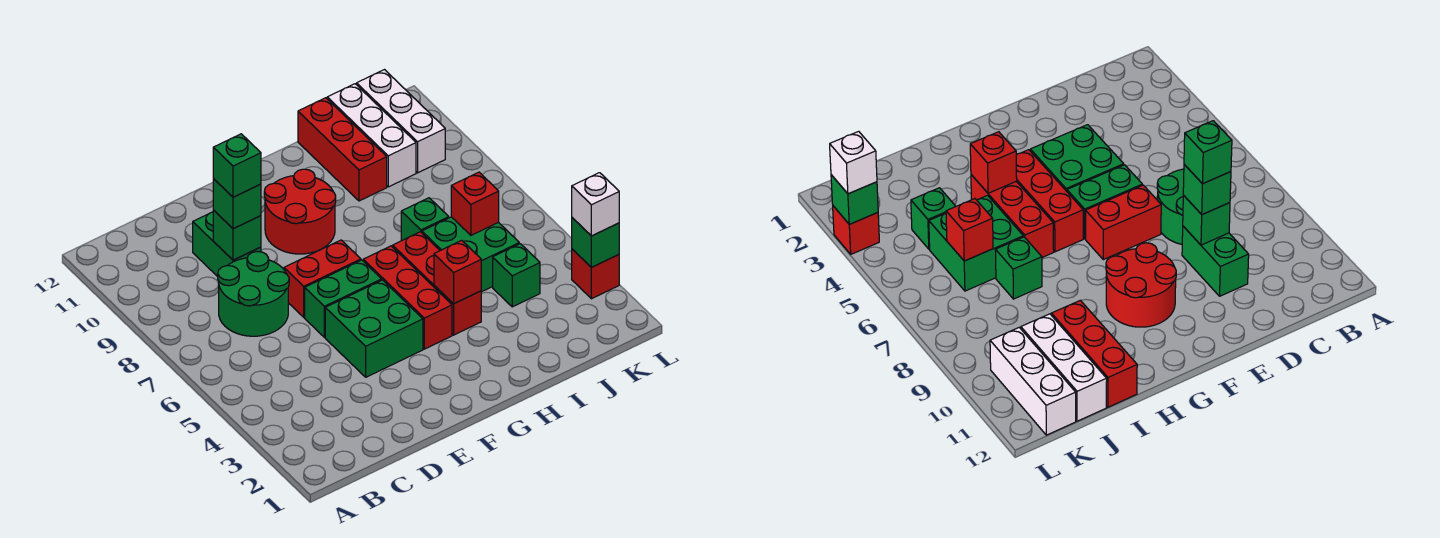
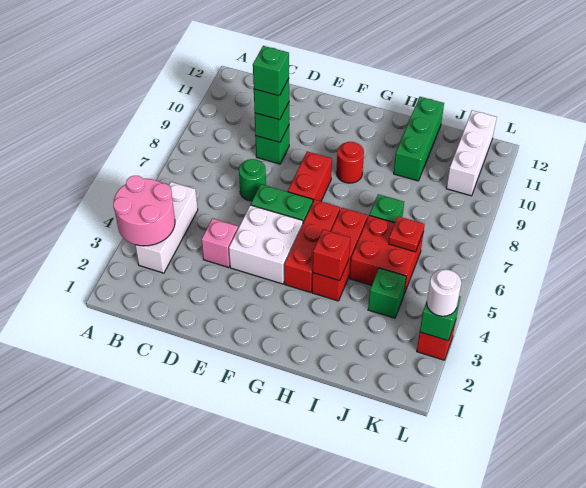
none -> pink round brick A3:B4 level 2
green round brick C7:D8 level 1 -> green round brick D7 level 1
none -> pink brick D4 level 1
green brick D9:D10 level 1 -> green brick D9 level 1
green brick E4:F5 level 1 -> white brick E4:F5 level 1
red brick E7:F7 level 1 -> red brick F7:F8 level 1
red round brick F9:G10 level 1 -> red round brick G9 level 1
green brick I5:J6 level 1 -> red brick I5:J6 level 1
red brick I10:I12 level 1 -> green brick I10:I12 level 1
red brick J6 level 2 -> red plate J6 level 2
white brick J10:J12 level 1 -> white brick B3:B5 level 1
white brick L3 level 3 -> white round brick L3 level 3

